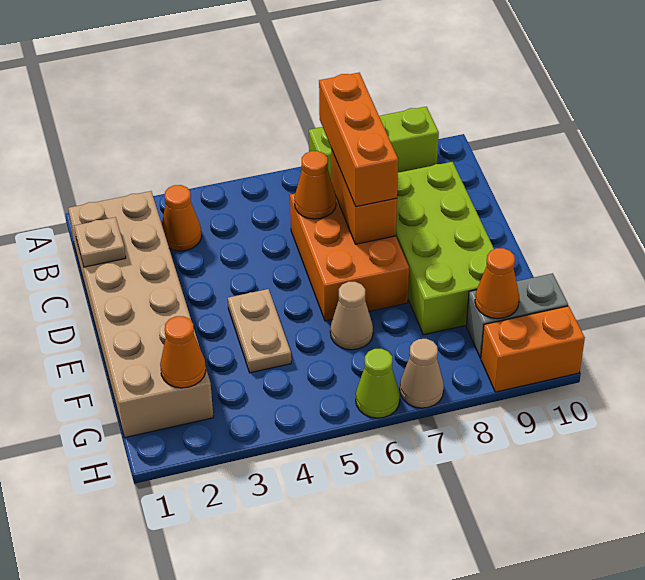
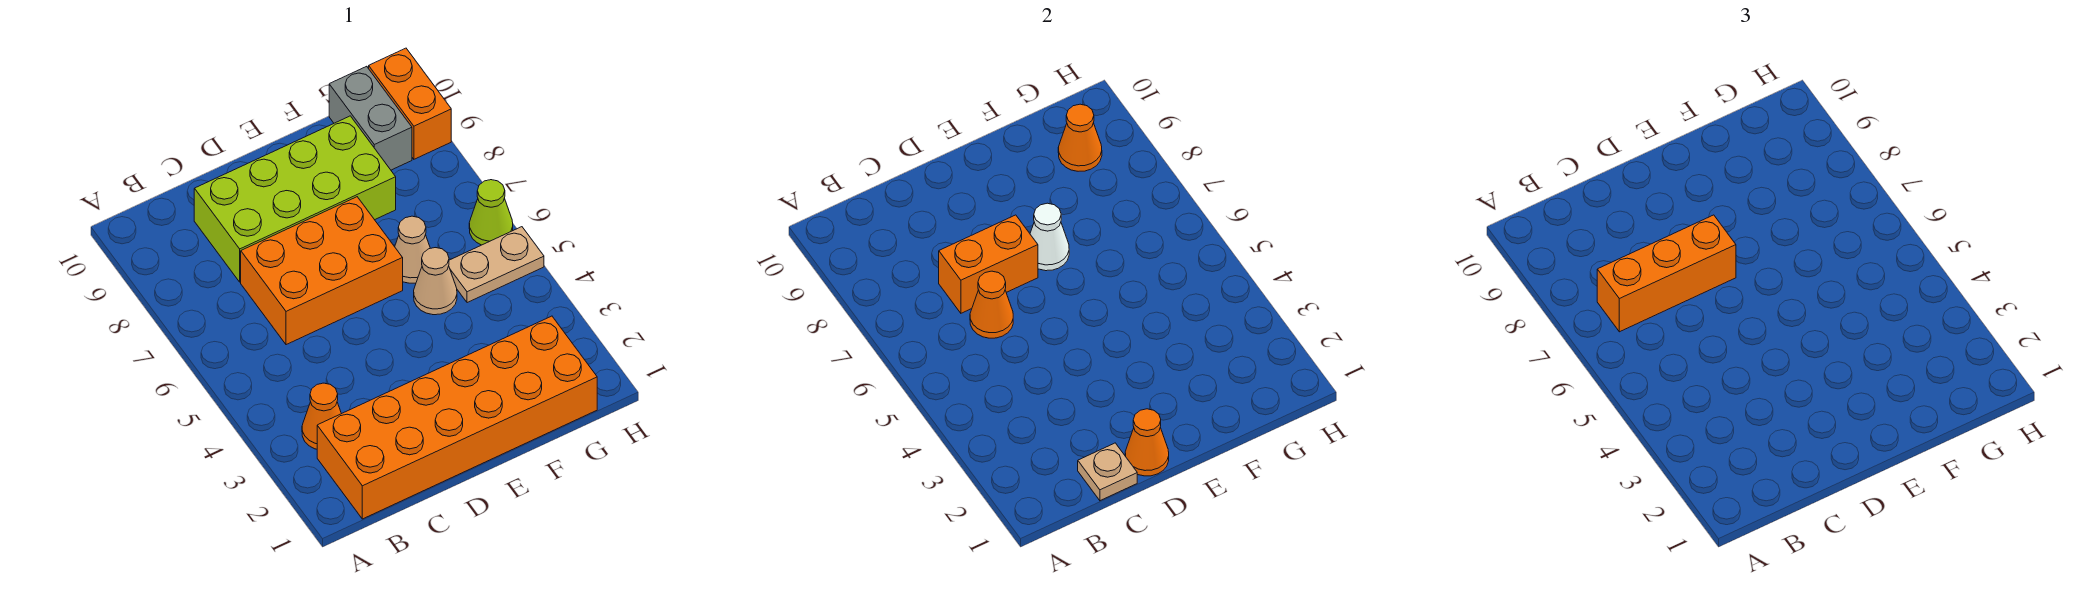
lime brick A7:A9 level 1 -> none
tan brick B1:G2 level 1 -> orange brick B1:G2 level 1
tan plate E4:F4 level 1 -> tan plate G5:H5 level 1
none -> white cone E7 level 2
orange cone G2 level 2 -> orange cone D1 level 2
tan cone H7 level 1 -> tan cone F5 level 1

